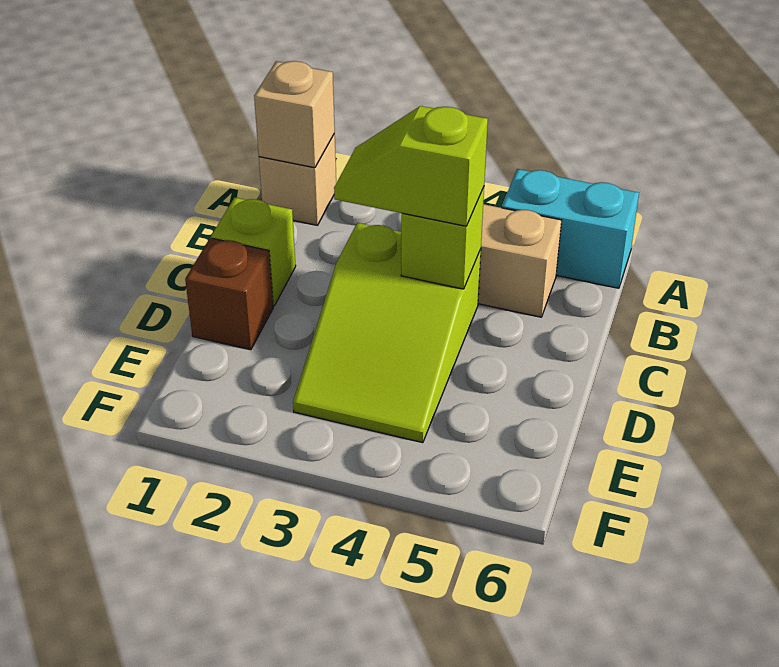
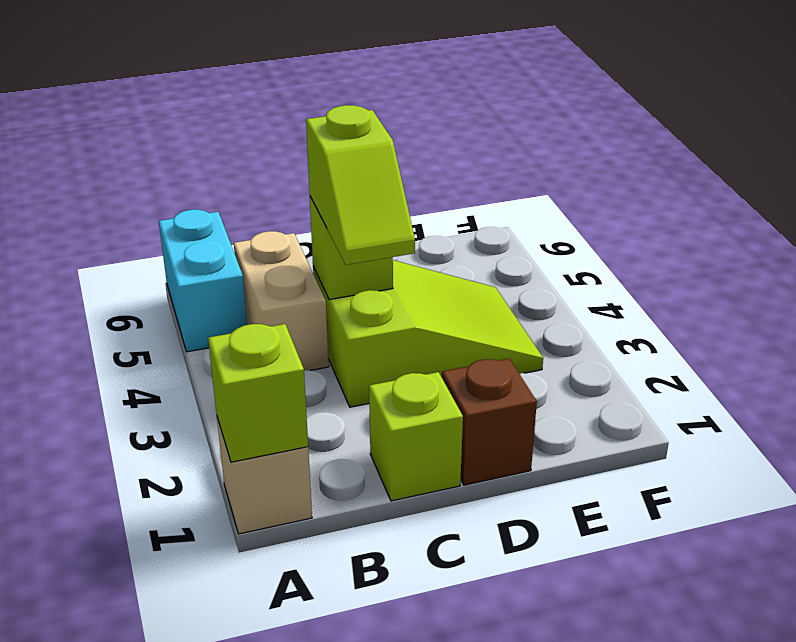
tan brick A1 level 2 -> lime brick A1 level 2

